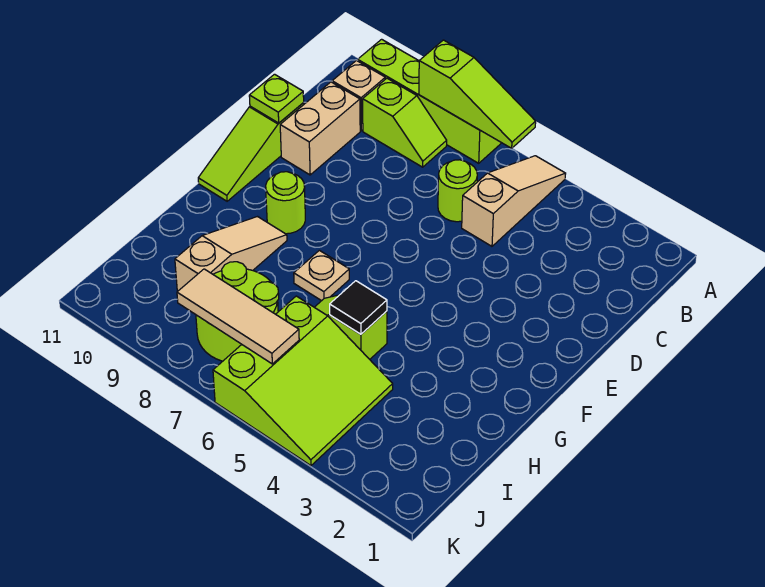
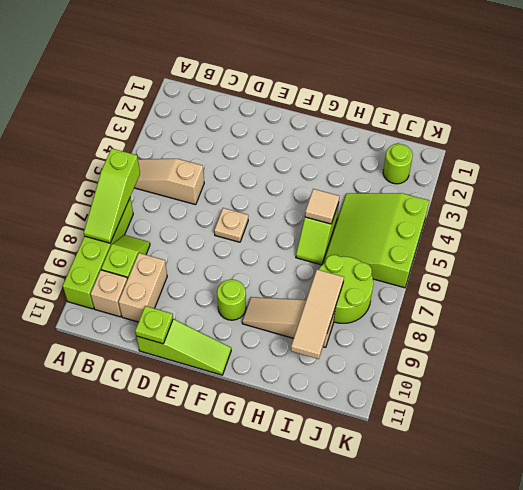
lime slope A6:A8 level 2 top 8 -> lime slope A6:A8 level 2 top 6
lime round brick C6 level 1 -> lime round brick J2 level 1
tan brick C10:D10 level 1 -> tan brick C9:C10 level 1
tan plate G7 level 1 -> tan plate E6 level 1
black tile H5 level 2 -> tan tile H5 level 2
lime slope I4:K6 level 1 top 6 -> lime slope I4:K6 level 1 top K
tan tile J6:J8 level 2 -> tan tile I8:I10 level 2

